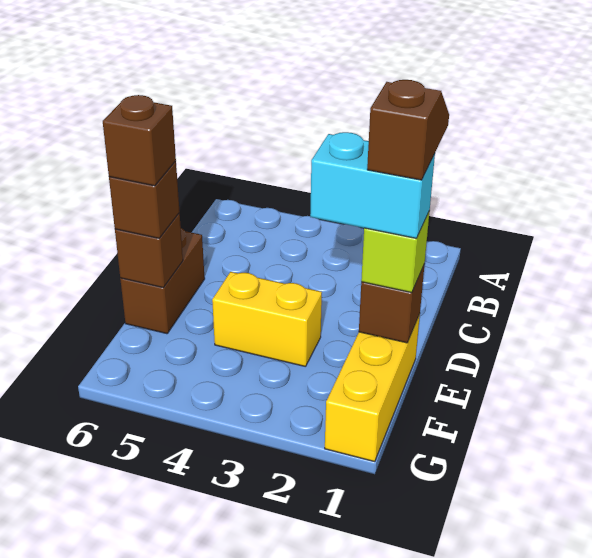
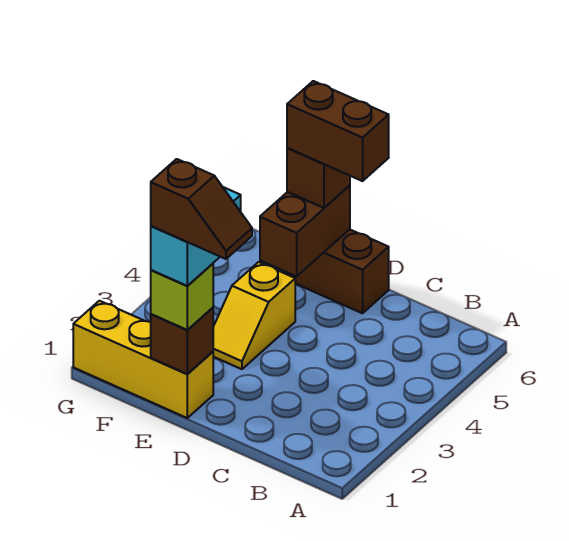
yellow brick E3:E4 level 1 -> yellow slope E3:E4 level 1 top 4
brown brick E6 level 2 -> brown brick E5:E6 level 2
brown brick E6 level 4 -> brown brick D6:E6 level 4

